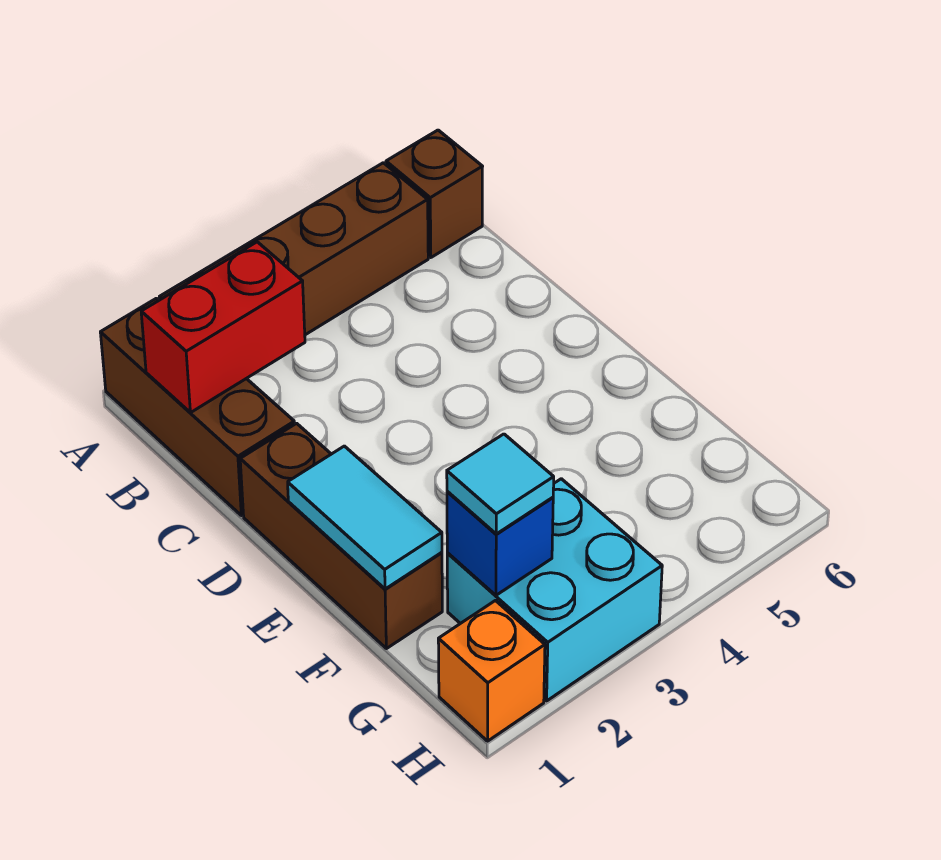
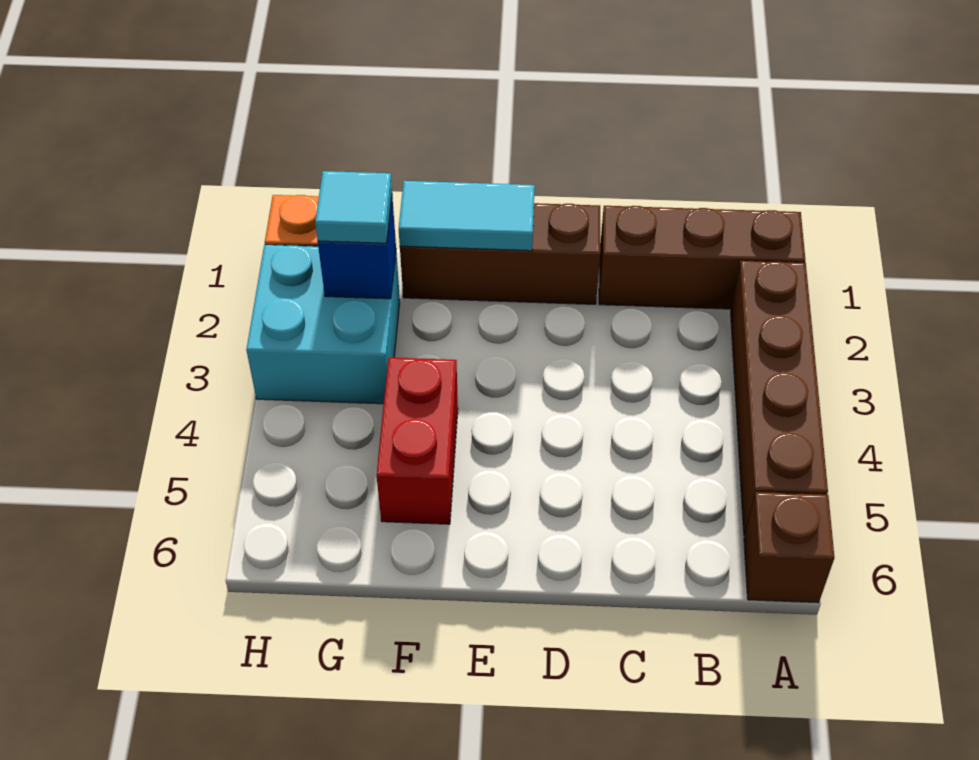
red brick B1:B2 level 2 -> red brick F4:F5 level 1

